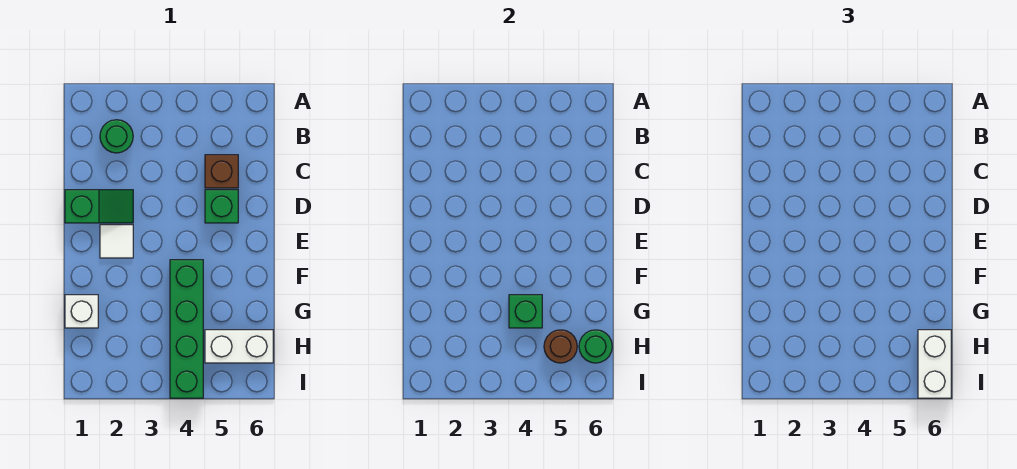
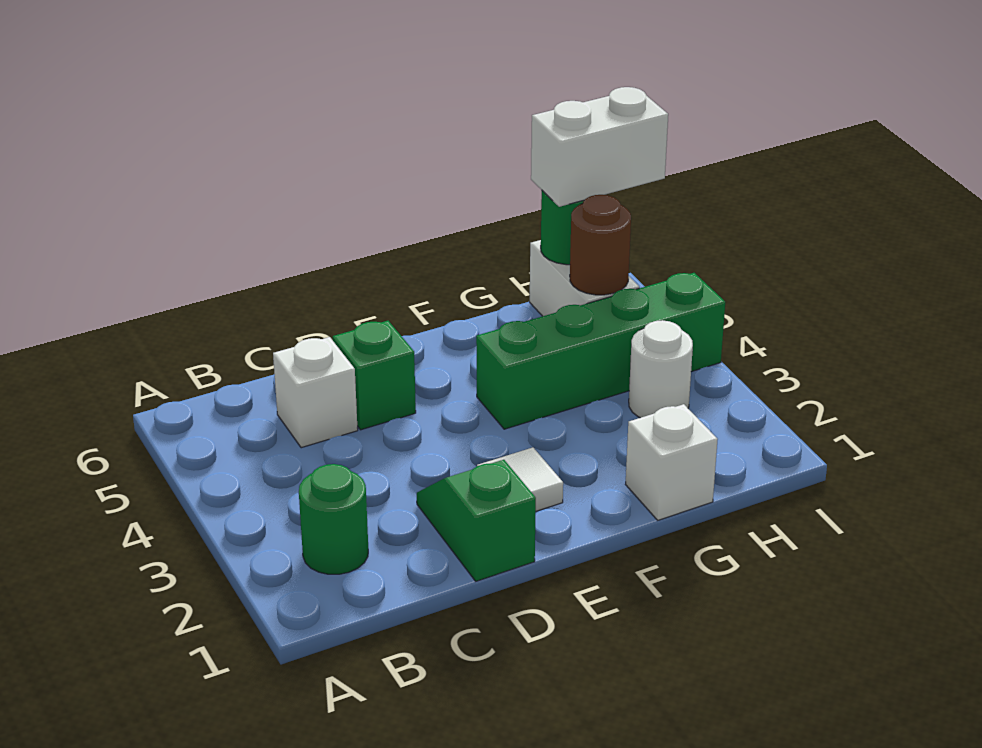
brown brick C5 level 1 -> white brick C5 level 1
green brick G4 level 2 -> none
none -> white round brick H3 level 1

